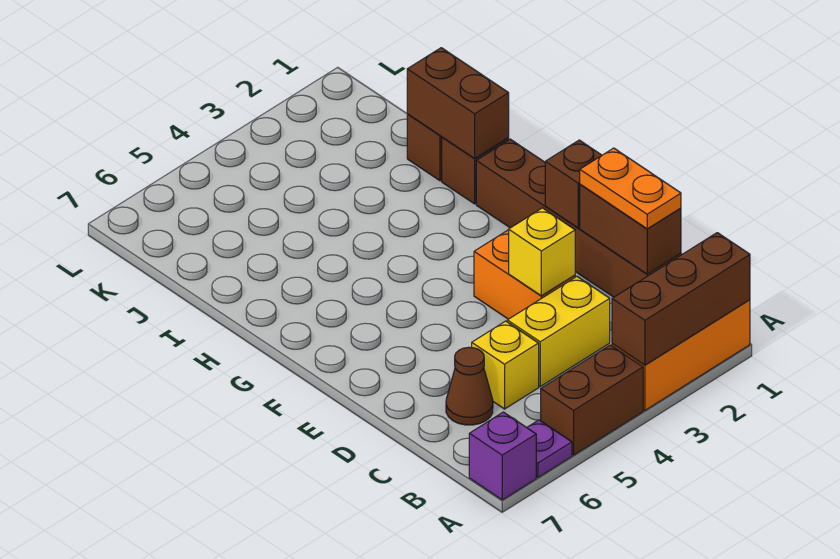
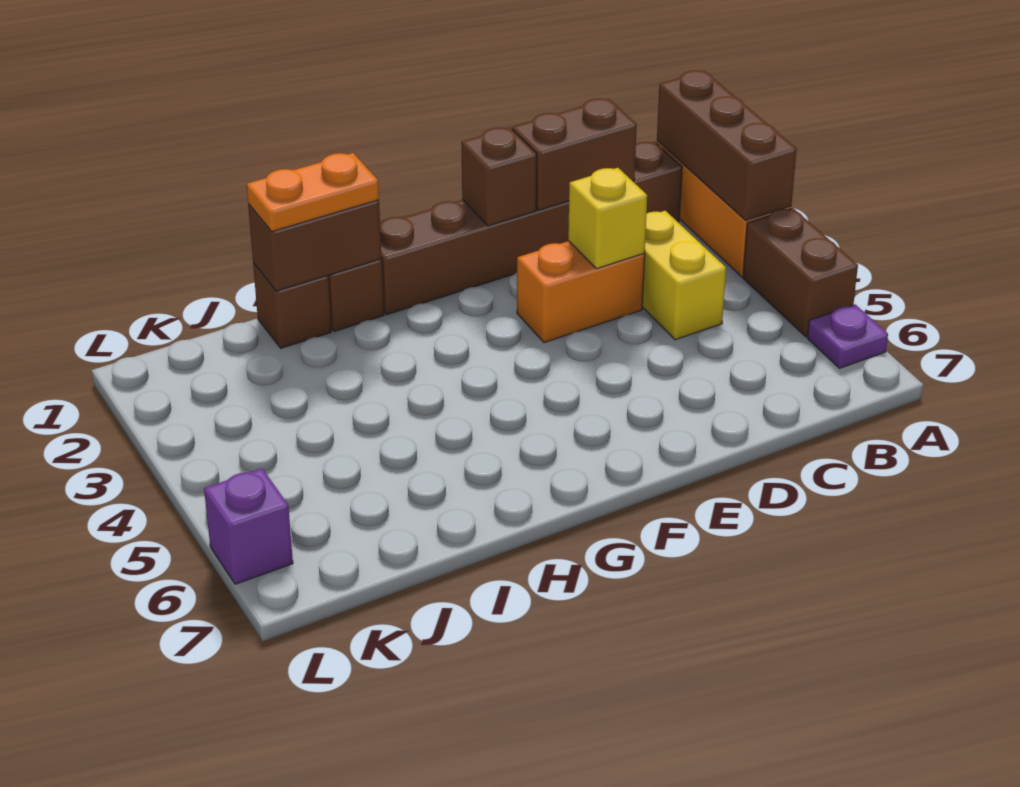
purple brick A7 level 1 -> purple brick L6 level 1
orange plate C1:D1 level 3 -> orange plate H1:I1 level 3
yellow brick C5 level 1 -> none
brown cone C6 level 1 -> none

